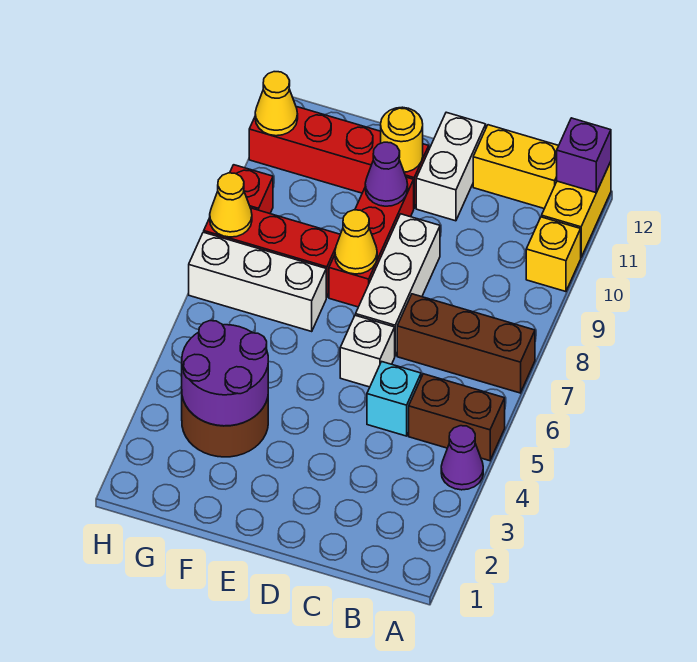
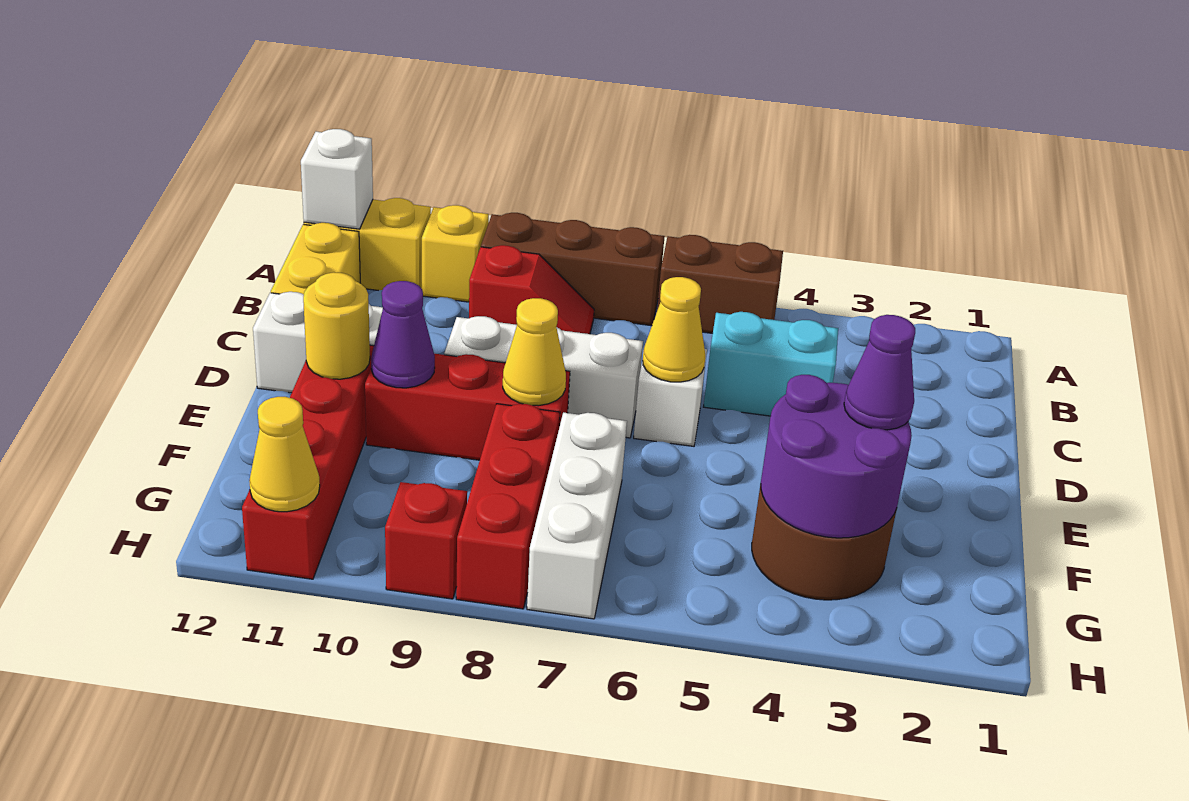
purple cone A4 level 1 -> purple cone F3 level 3
brown brick A5:B5 level 1 -> brown brick A5:A6 level 1
brown brick A7:C7 level 1 -> brown brick A7:A9 level 1
purple brick A12 level 2 -> white brick A12 level 2
none -> red slope B8:B9 level 1 top 9
cyan brick C5 level 1 -> cyan brick C4:C5 level 1
yellow cone H8 level 2 -> yellow cone D6 level 2

